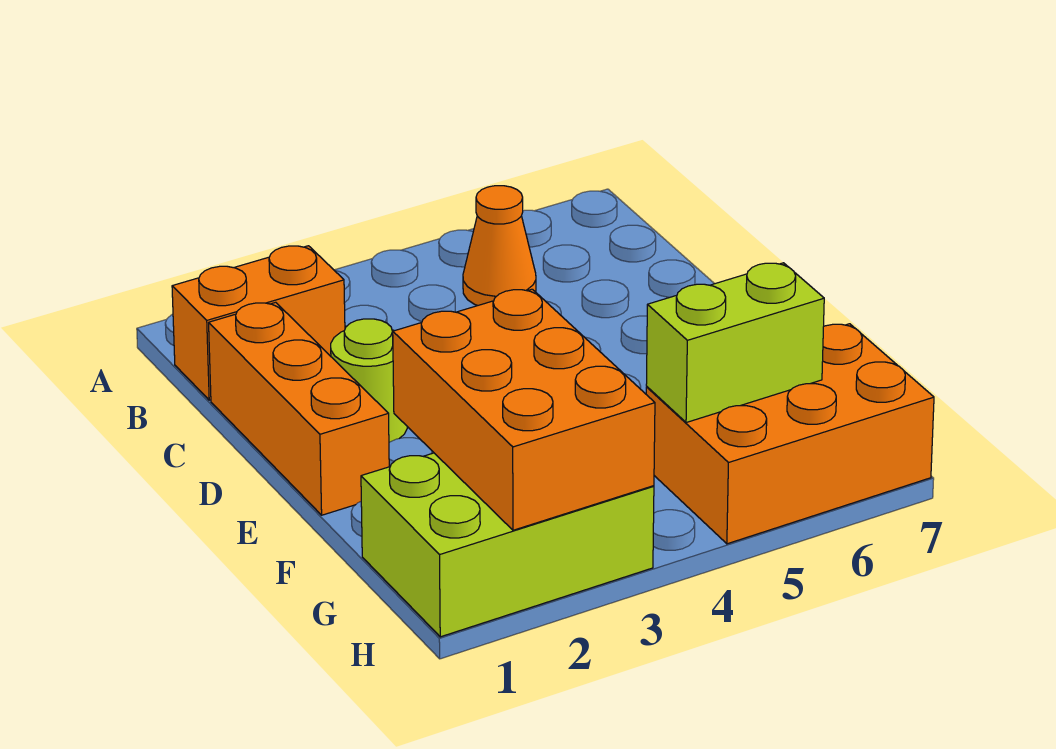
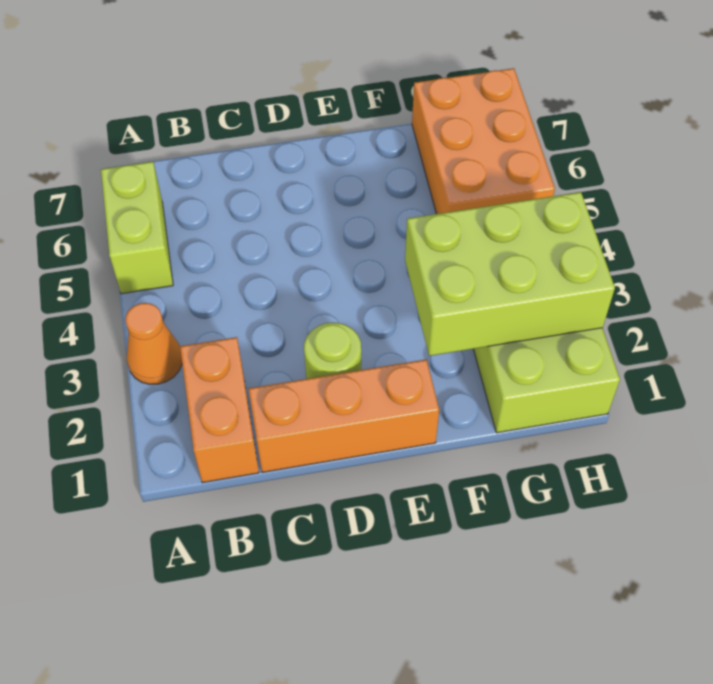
orange cone B5 level 1 -> orange cone A3 level 1
orange brick F2:H3 level 2 -> lime brick F2:H3 level 2
lime brick G5:G6 level 2 -> lime brick A5:A6 level 1

